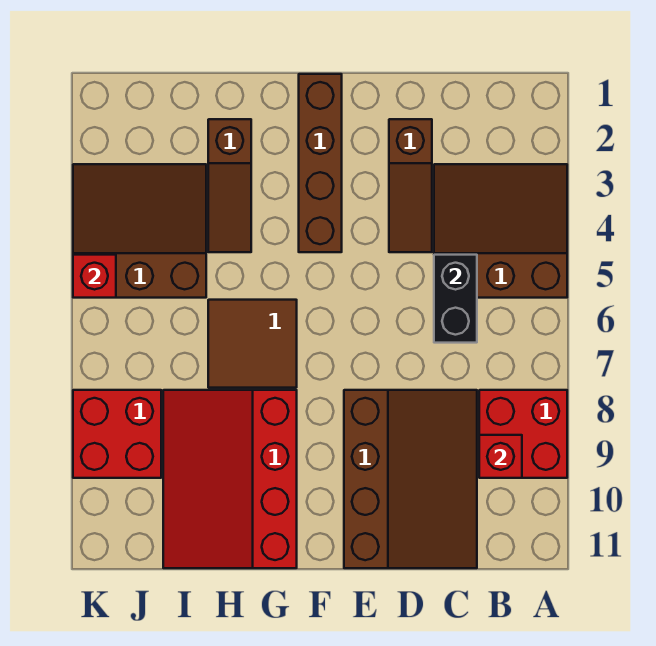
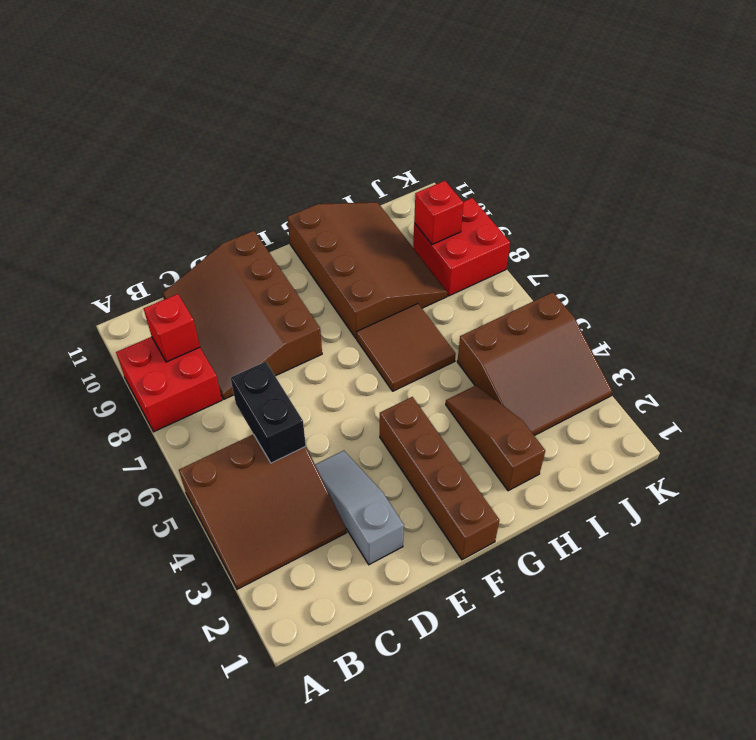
brown slope D2:D4 level 1 top 2 -> grey slope D2:D4 level 1 top 2
red slope G8:I11 level 1 top G -> brown slope G8:I11 level 1 top G
red brick K5 level 2 -> red brick J9 level 2

